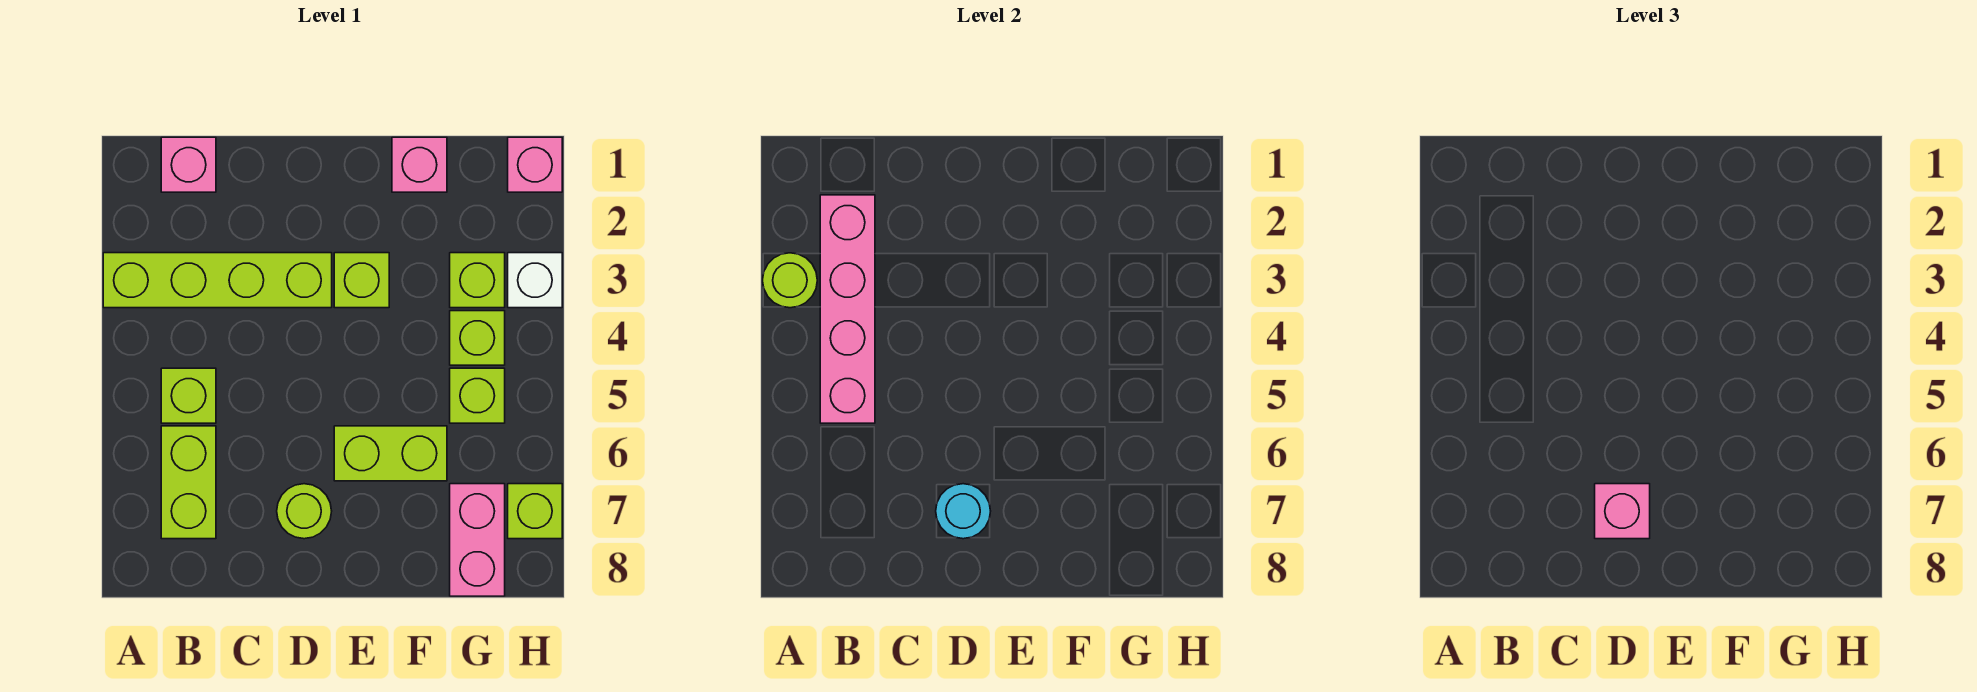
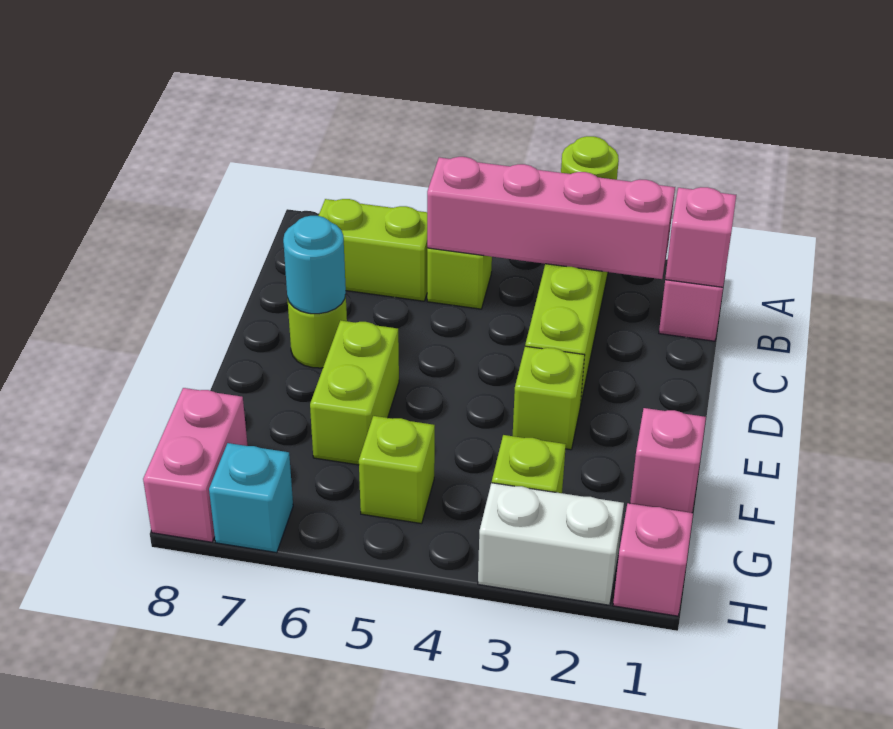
pink brick D7 level 3 -> pink brick B1 level 2
lime brick G4 level 1 -> none
pink brick G7:G8 level 1 -> pink brick G8:H8 level 1
white brick H3 level 1 -> white brick H2:H3 level 1
lime brick H7 level 1 -> cyan brick H7 level 1

